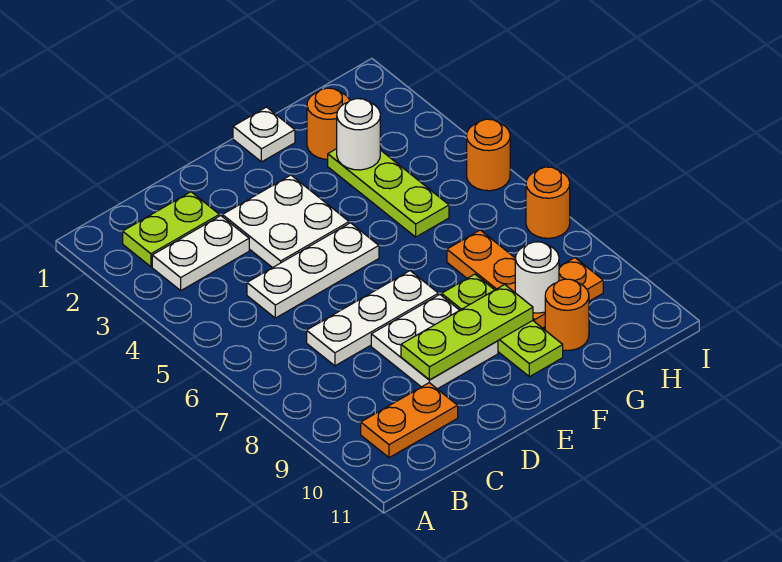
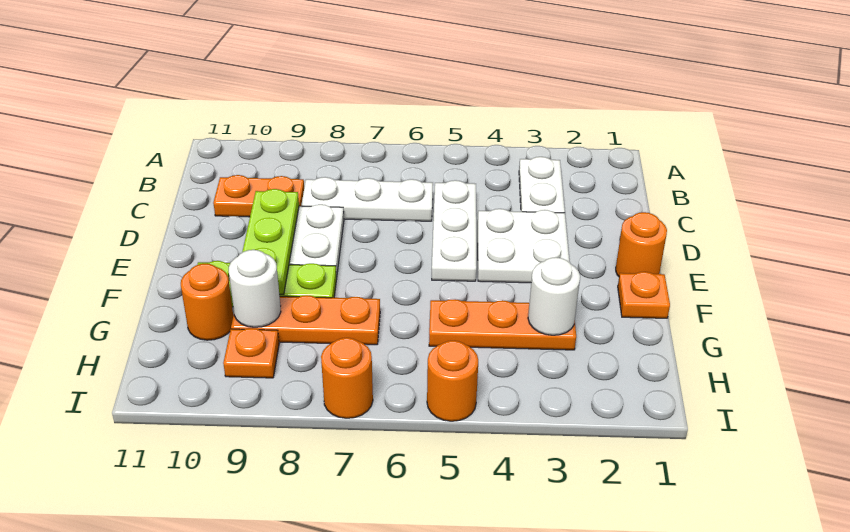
lime plate B2:C2 level 1 -> none
orange plate B10:C10 level 1 -> orange plate C9:C10 level 1
white plate C7:E7 level 1 -> white plate C6:C8 level 1
white plate F1 level 1 -> orange plate F1 level 1
orange round brick G2 level 1 -> orange round brick E1 level 1
lime plate G3:G5 level 1 -> orange plate G3:G5 level 1

